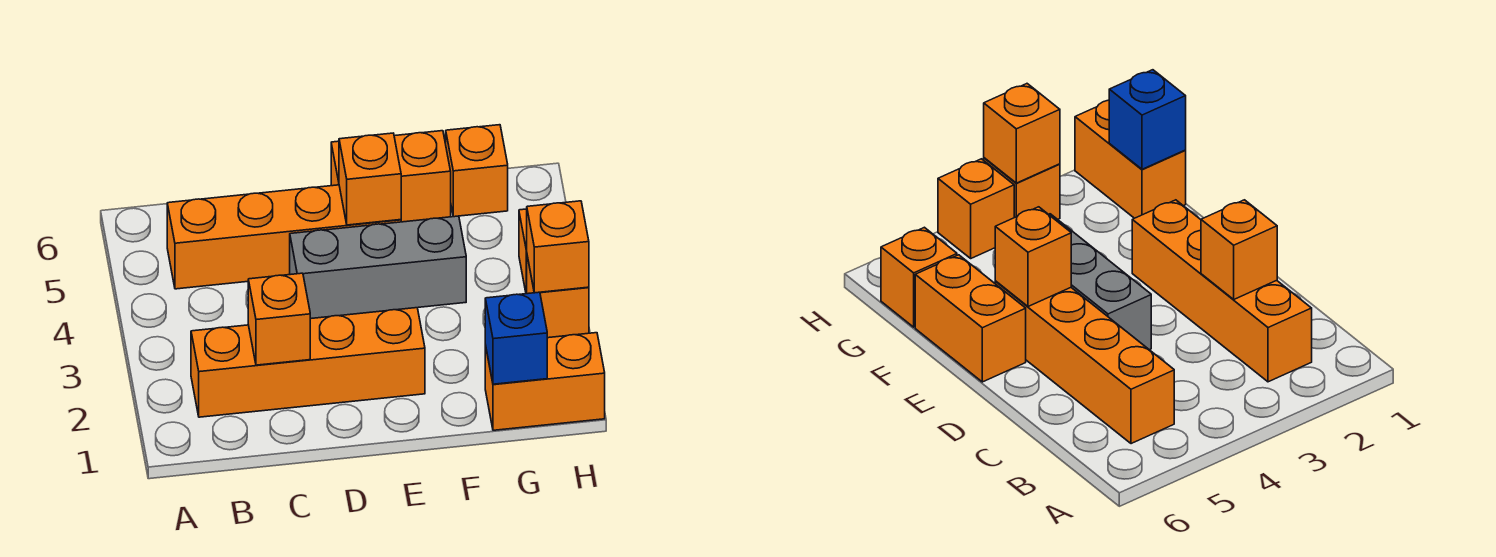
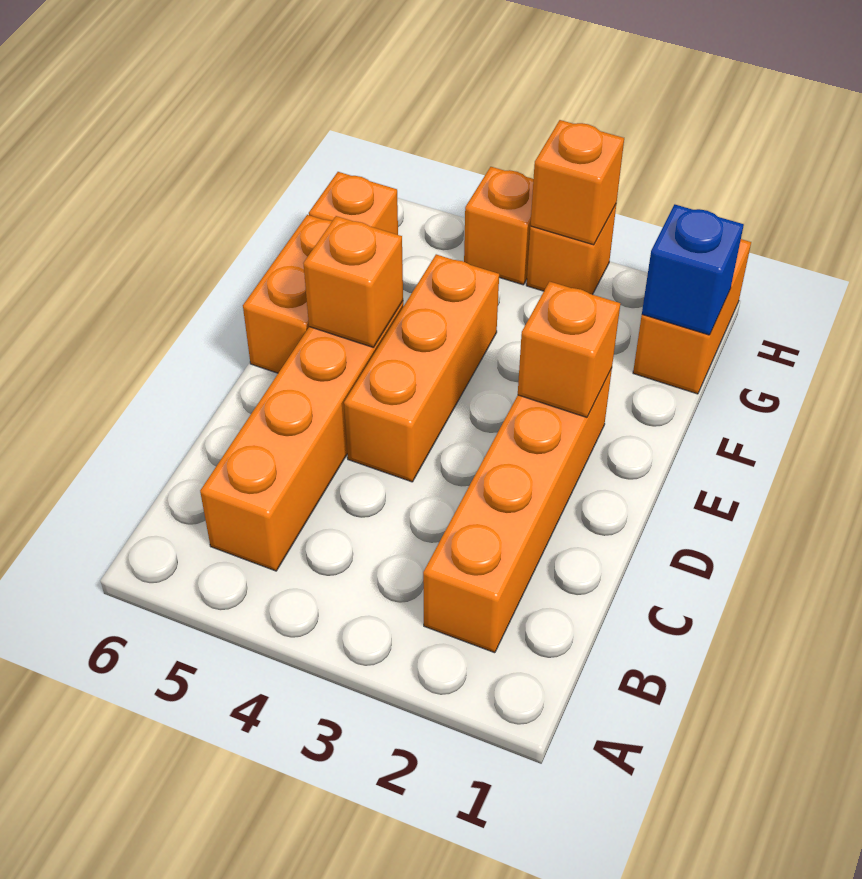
orange brick C2 level 2 -> orange brick E2 level 2
grey brick D4:F4 level 1 -> orange brick D4:F4 level 1

